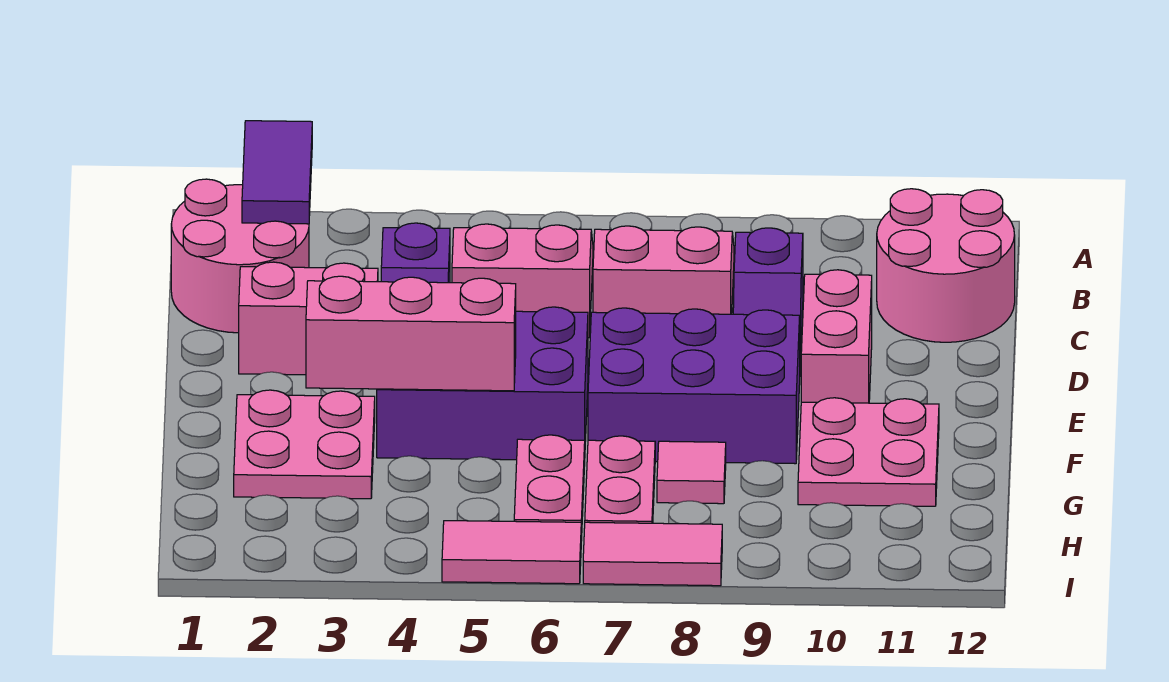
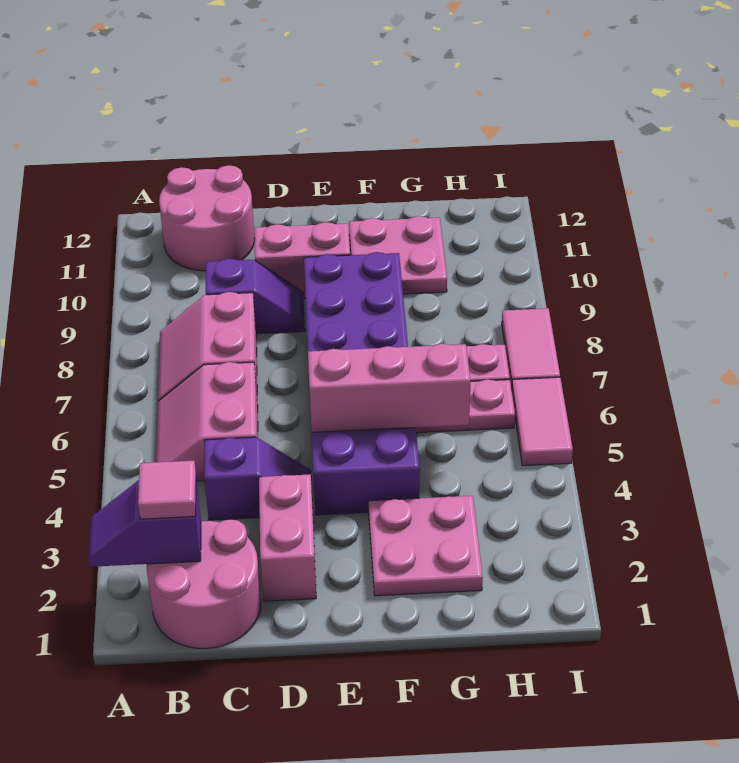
purple tile A2:B2 level 2 -> purple slope A2:B2 level 2 top B
pink brick F3:F5 level 2 -> pink brick E5:G5 level 2
pink tile G8 level 1 -> pink tile B2 level 3

